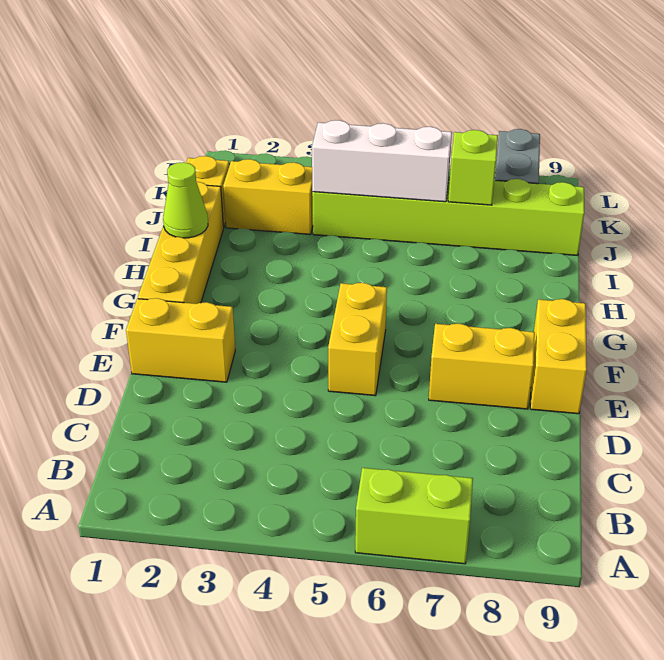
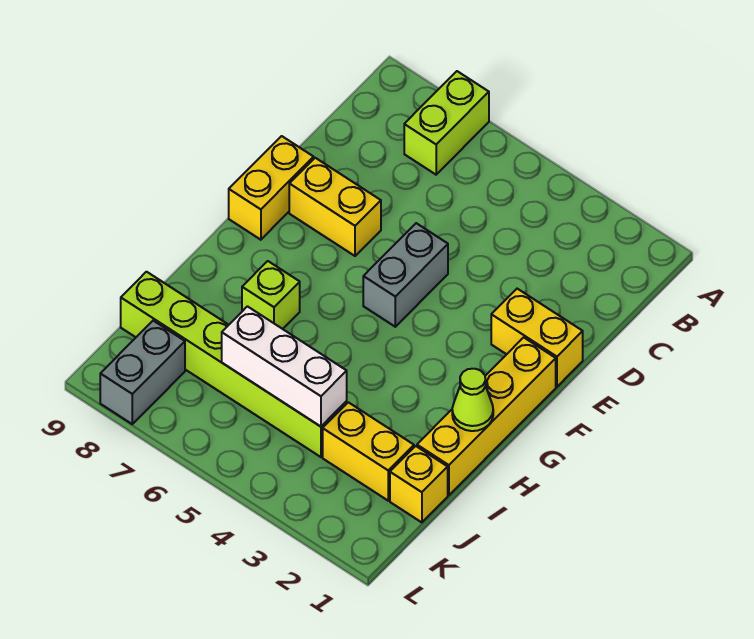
lime brick A6:A7 level 1 -> lime brick A7:B7 level 1
yellow brick E5:F5 level 1 -> grey brick E5:F5 level 1
lime brick J7 level 2 -> lime brick H7 level 1

